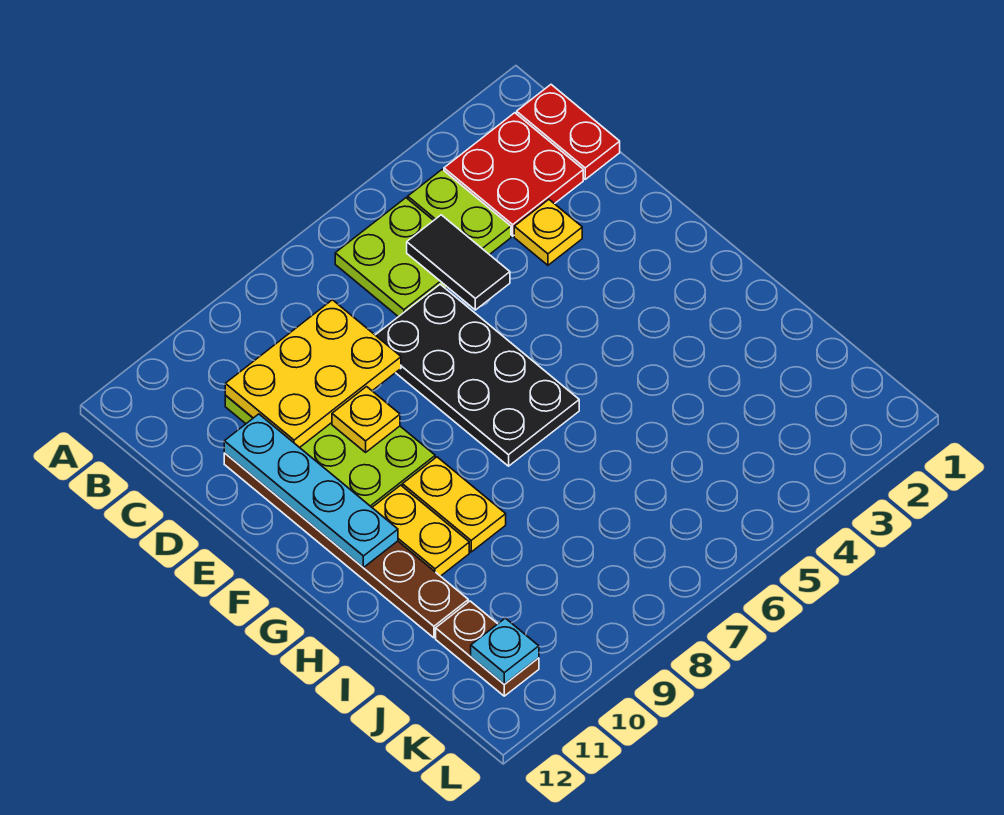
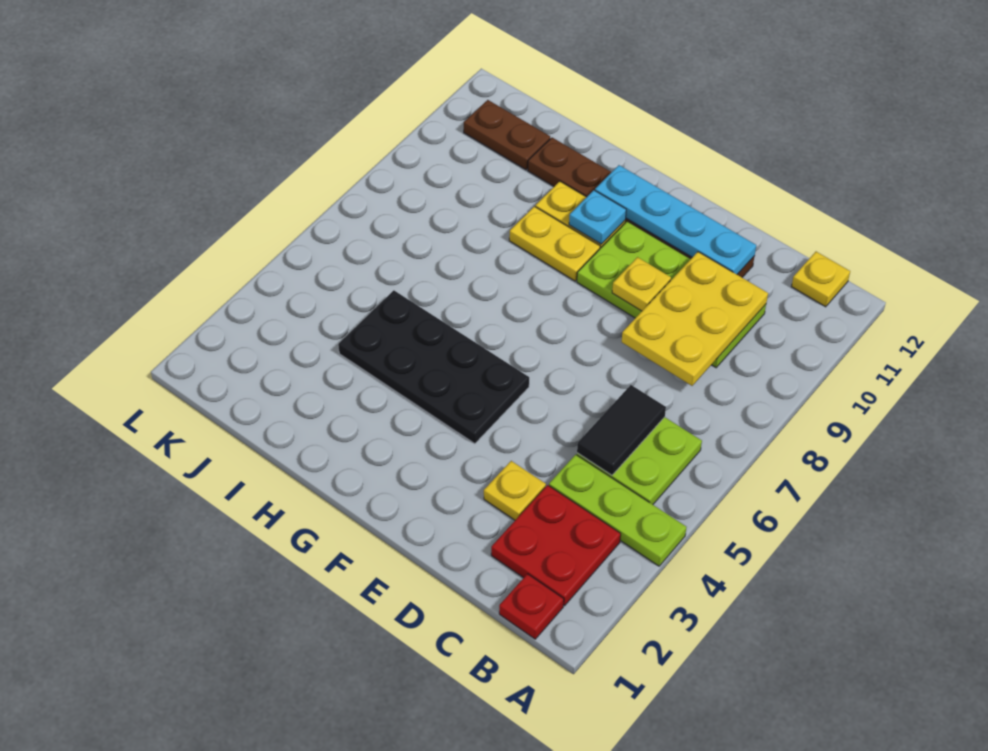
red plate B1:C1 level 1 -> red plate B1 level 1
lime plate B4:C4 level 1 -> lime plate A4:C4 level 1
none -> yellow plate B12 level 1
black tile C5:D5 level 2 -> black tile C5:C6 level 2
black plate D6:G7 level 1 -> black plate F4:I5 level 1
cyan plate K11 level 2 -> cyan plate G10 level 2

